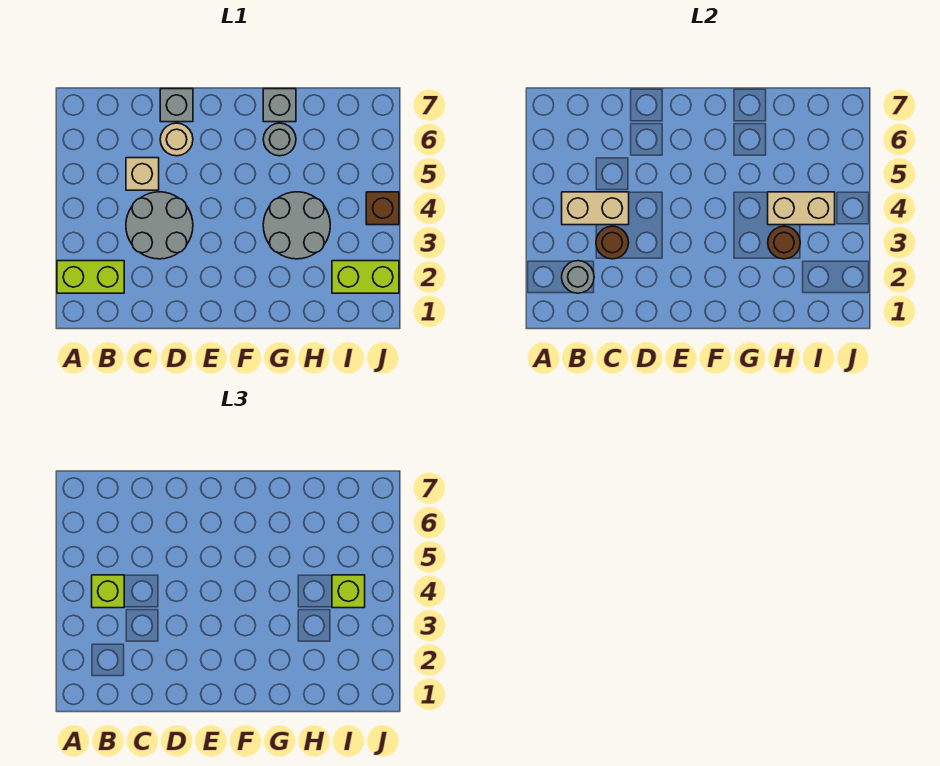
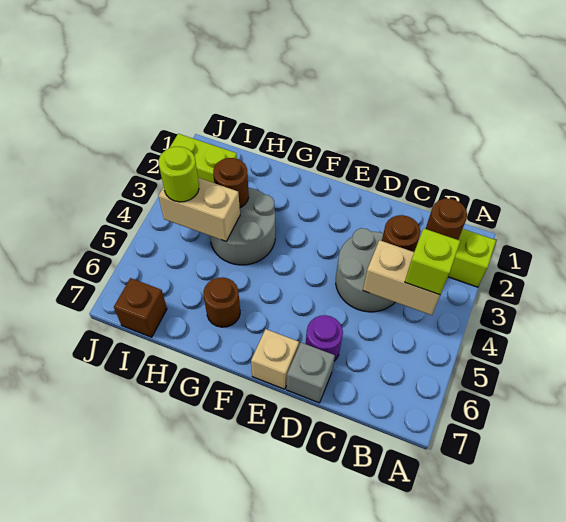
grey round brick B2 level 2 -> brown round brick B2 level 2
tan brick C5 level 1 -> tan brick E7 level 1
tan round brick D6 level 1 -> purple round brick D6 level 1
grey round brick G6 level 1 -> brown round brick G6 level 1
grey brick G7 level 1 -> none
lime brick I4 level 3 -> lime round brick I4 level 3
brown brick J4 level 1 -> brown brick I7 level 1

